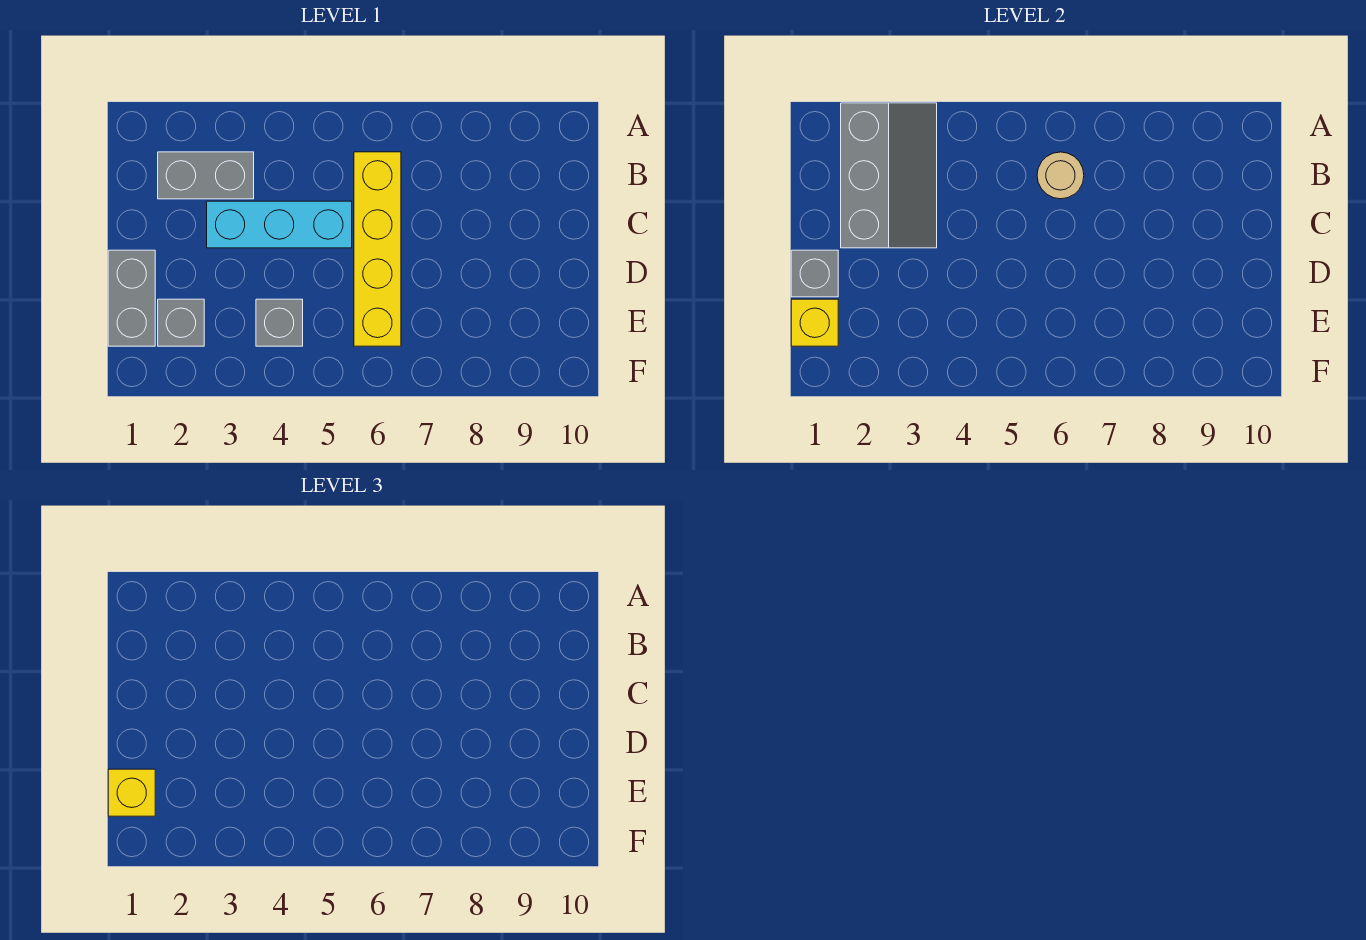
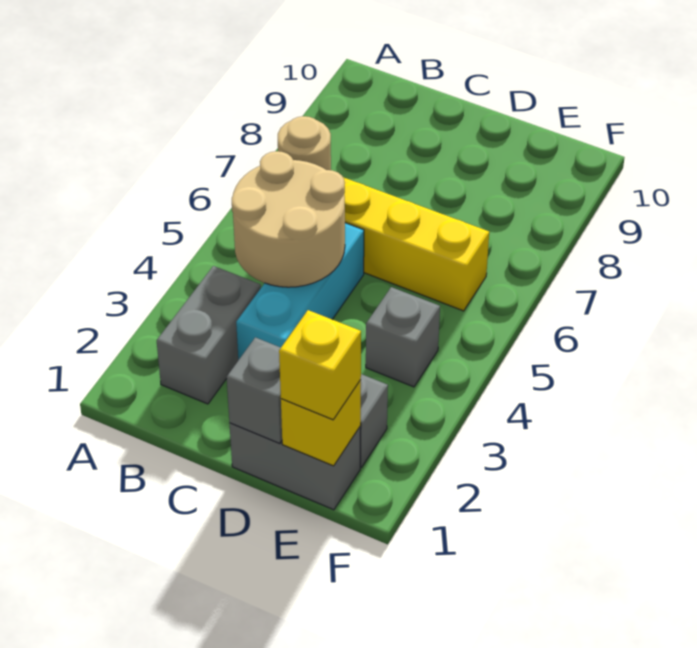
grey slope A2:C3 level 2 top 2 -> none
none -> tan round brick B4:C5 level 2

